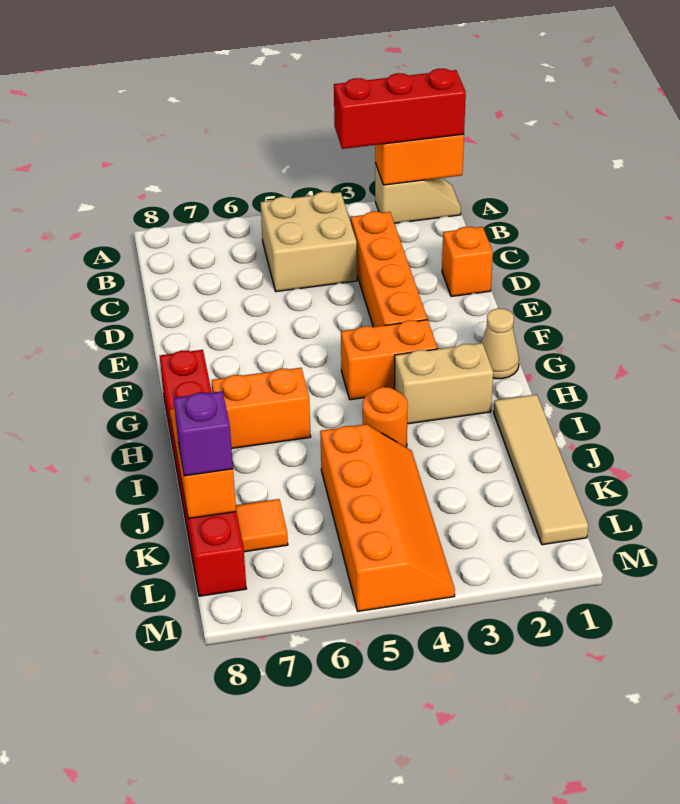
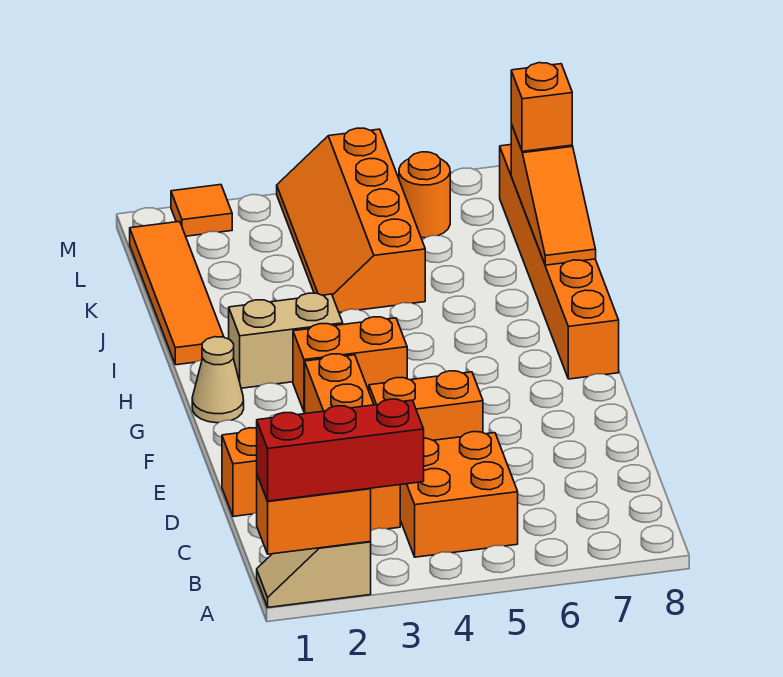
tan brick B4:C5 level 1 -> orange brick B4:C5 level 1
red brick G8:L8 level 1 -> orange brick G8:L8 level 1
orange brick H6:H7 level 1 -> orange brick E4:E5 level 1
tan tile I1:L1 level 1 -> orange tile I1:L1 level 1
orange round brick I4 level 1 -> orange round brick L6 level 1
orange tile K7 level 1 -> orange tile M2 level 1
purple brick K8 level 3 -> orange brick K8 level 3

